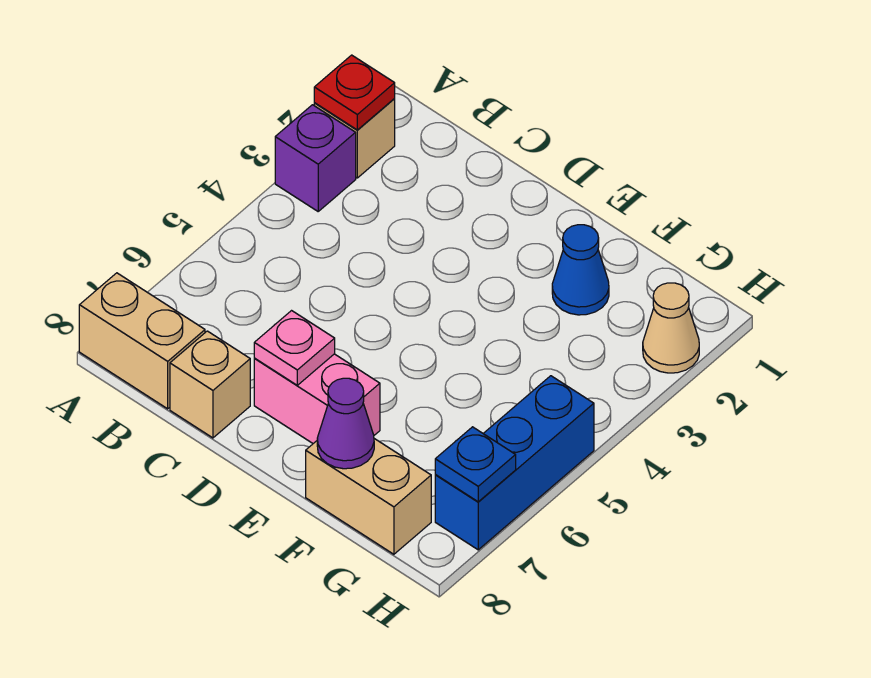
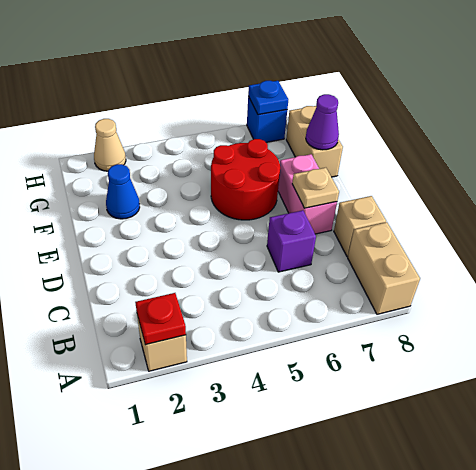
purple brick A3 level 1 -> purple brick C6 level 1
pink plate D7 level 2 -> tan plate D7 level 2
none -> red round brick E5:F6 level 1
blue brick H5:H7 level 1 -> blue brick H7 level 1

